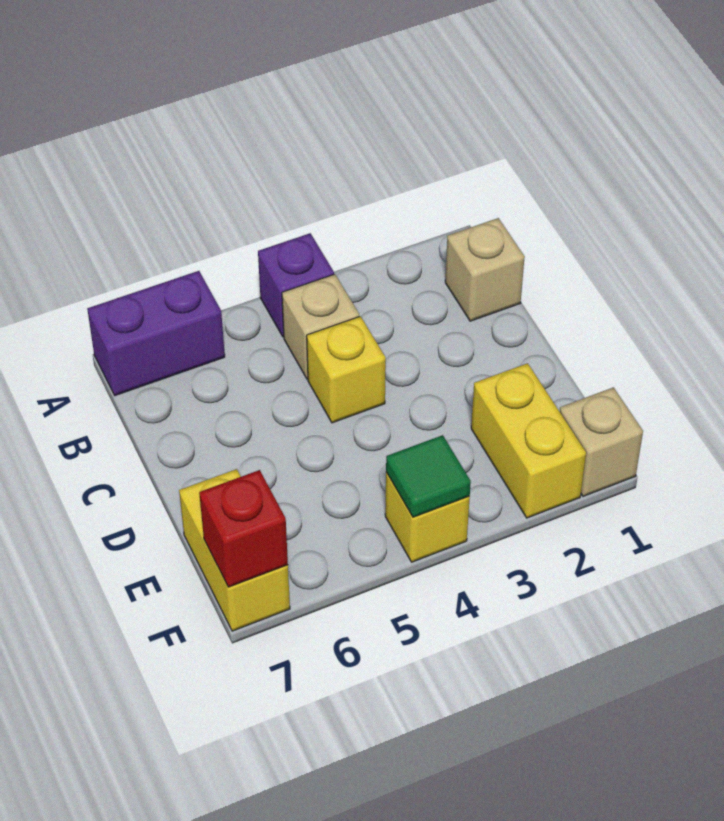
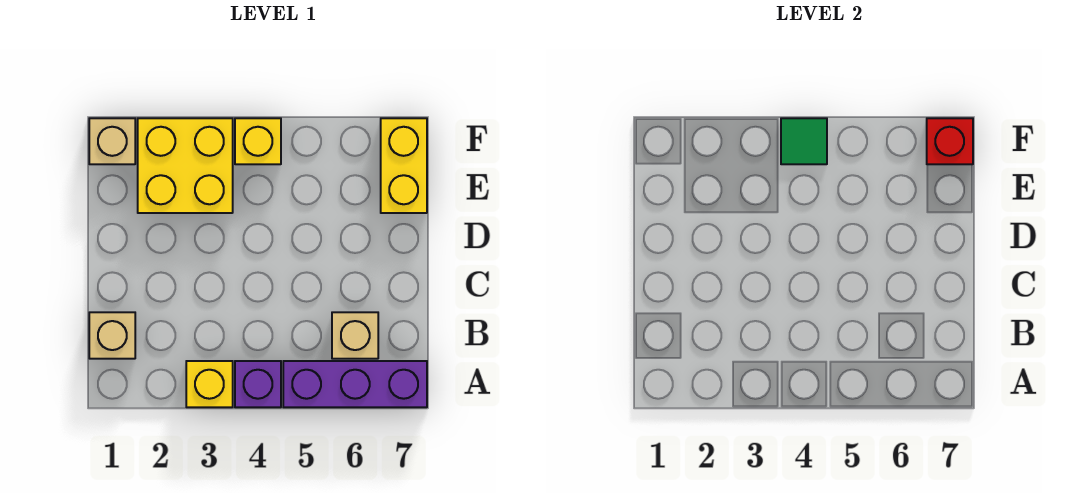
purple brick A6:A7 level 1 -> purple brick A5:A7 level 1
tan brick B4 level 1 -> tan brick B6 level 1
yellow brick C4 level 1 -> yellow brick A3 level 1
yellow brick E2:F2 level 1 -> yellow brick E2:F3 level 1

